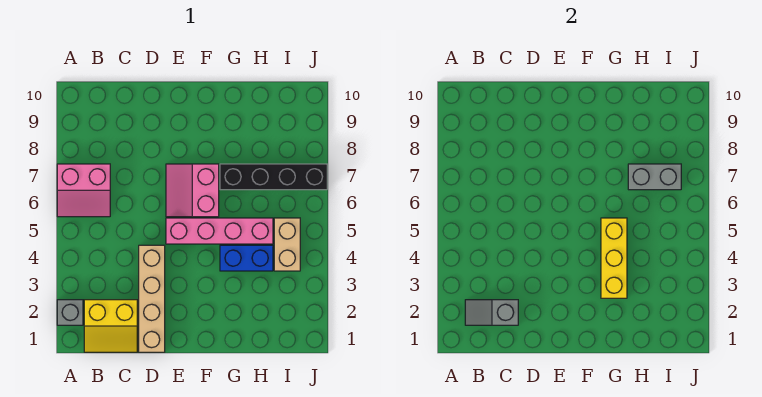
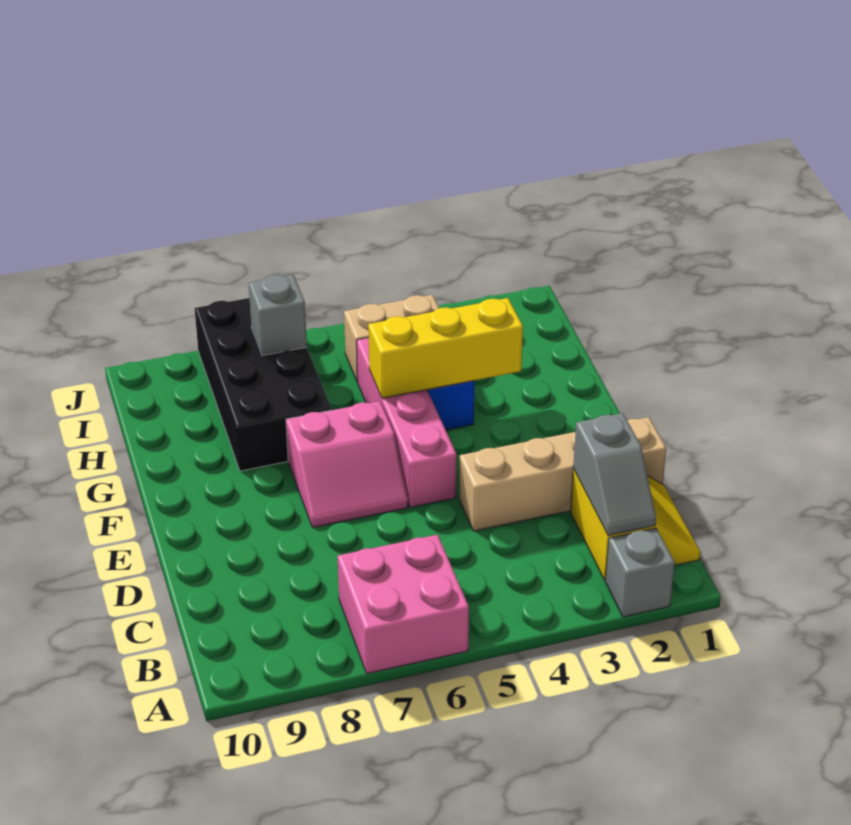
pink slope A6:B7 level 1 top 7 -> pink brick A6:B7 level 1
black brick G7:J7 level 1 -> black brick G7:J8 level 1
grey brick H7:I7 level 2 -> grey brick I7 level 2

